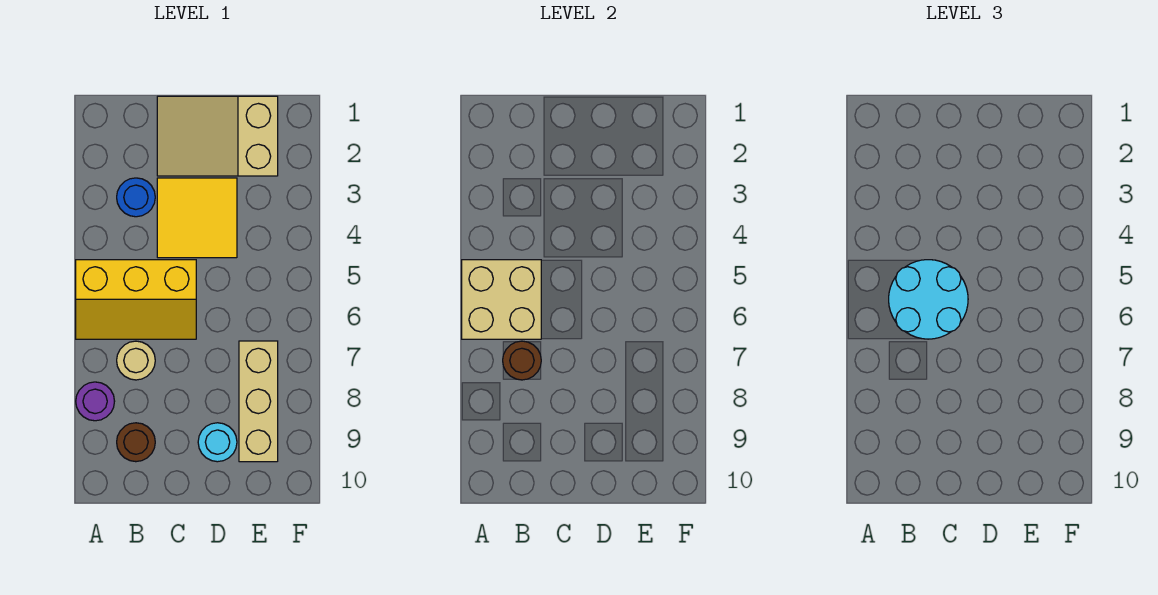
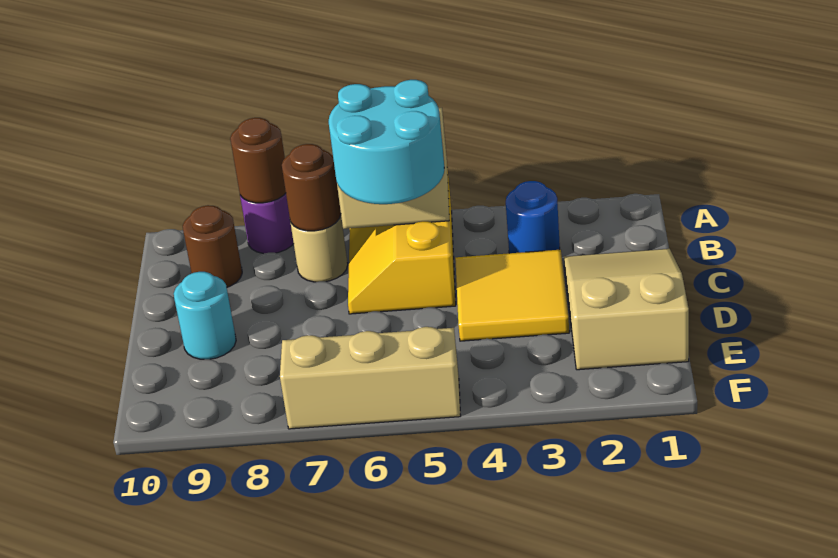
none -> brown round brick A8 level 2
tan brick E7:E9 level 1 -> tan brick F5:F7 level 1

